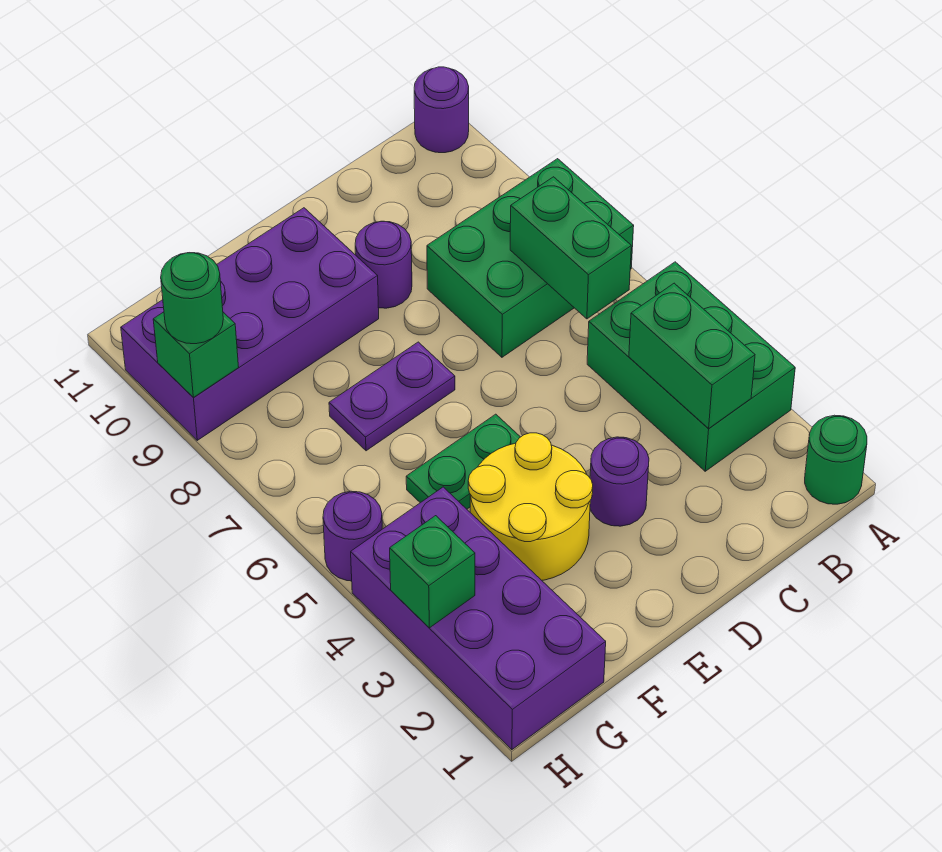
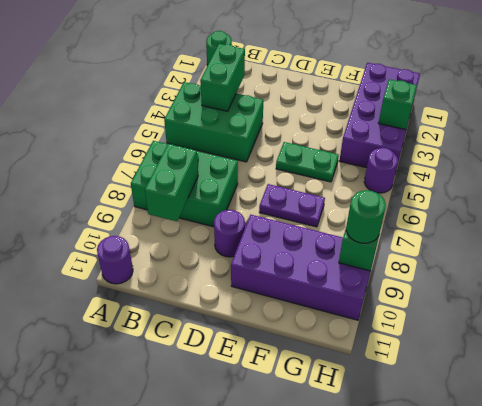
green brick A3:B5 level 1 -> green brick A4:C5 level 1
green brick B6:B7 level 2 -> green brick B8:B9 level 2
purple round brick D3 level 1 -> none
yellow round brick E3:F4 level 1 -> none

